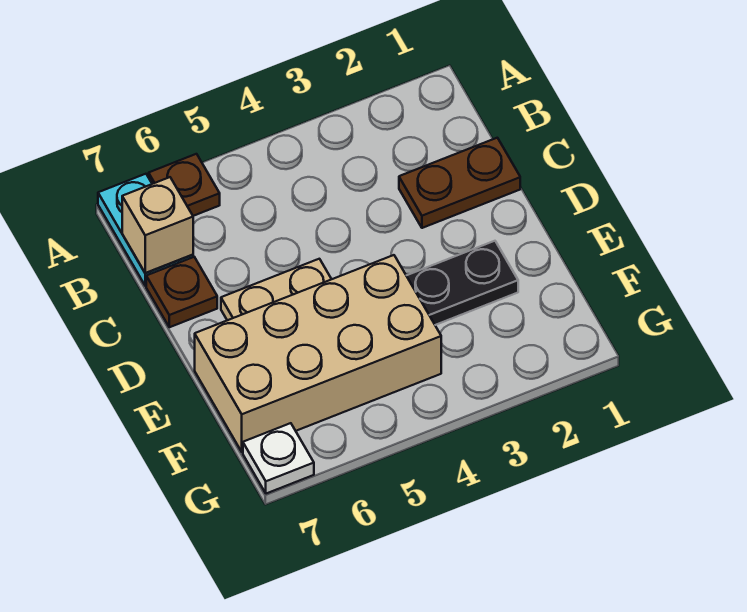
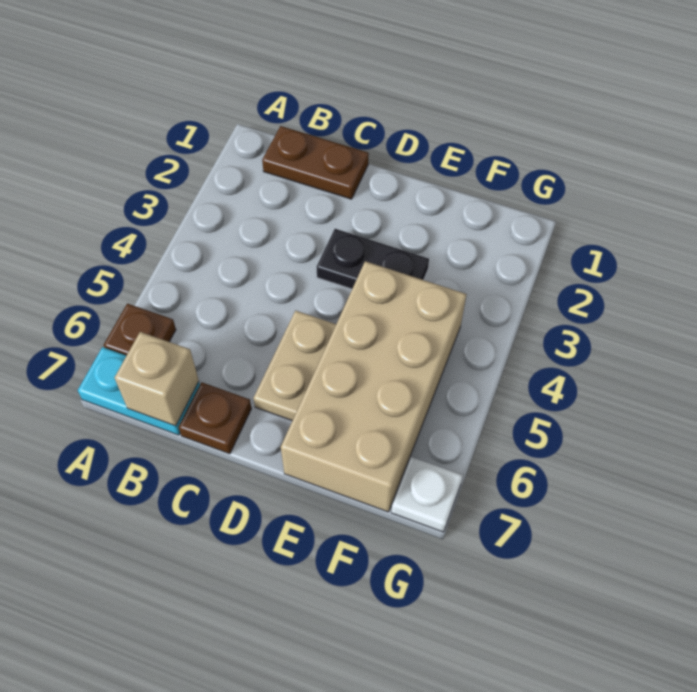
brown plate C1:C2 level 1 -> brown plate B1:C1 level 1
black plate E2:E3 level 1 -> black plate D3:E3 level 1

